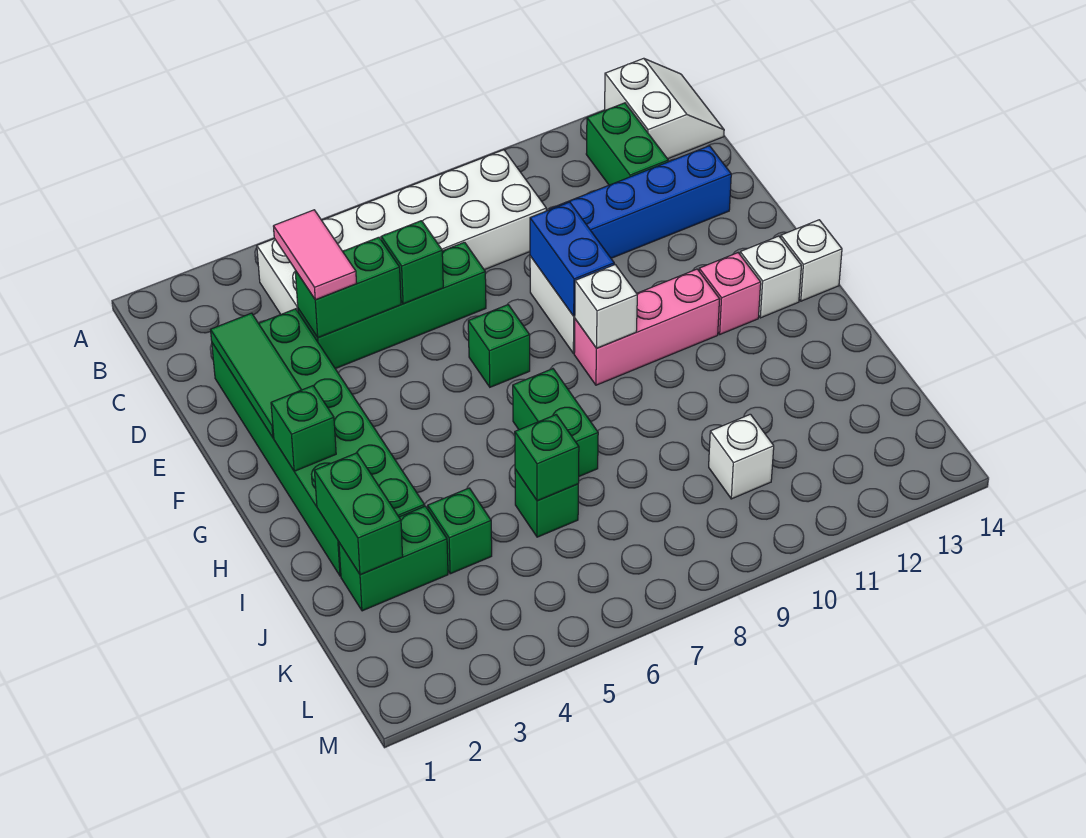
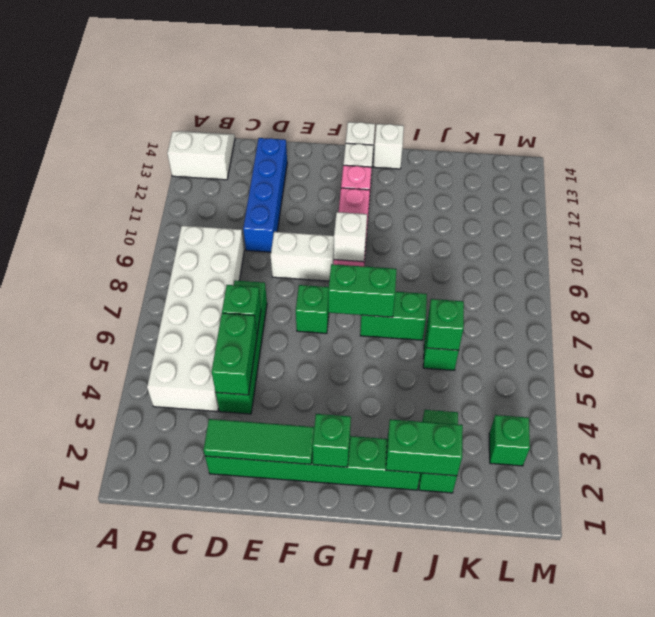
green brick B12:C12 level 1 -> green brick G7:H7 level 2
pink tile C4:D4 level 3 -> none
green brick D2:I3 level 1 -> green brick D2:I2 level 1
blue brick E9:F9 level 2 -> none
green brick J4 level 1 -> green brick L3 level 1
white brick K10 level 1 -> white brick H14 level 1

